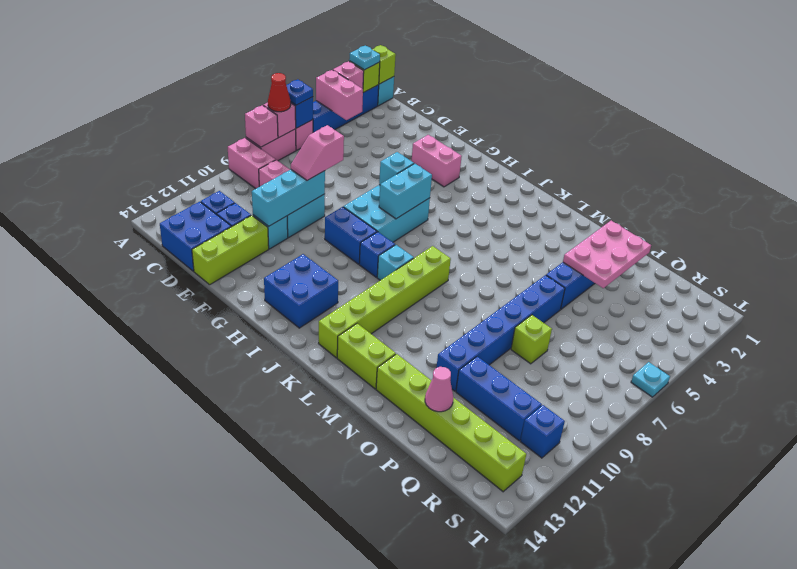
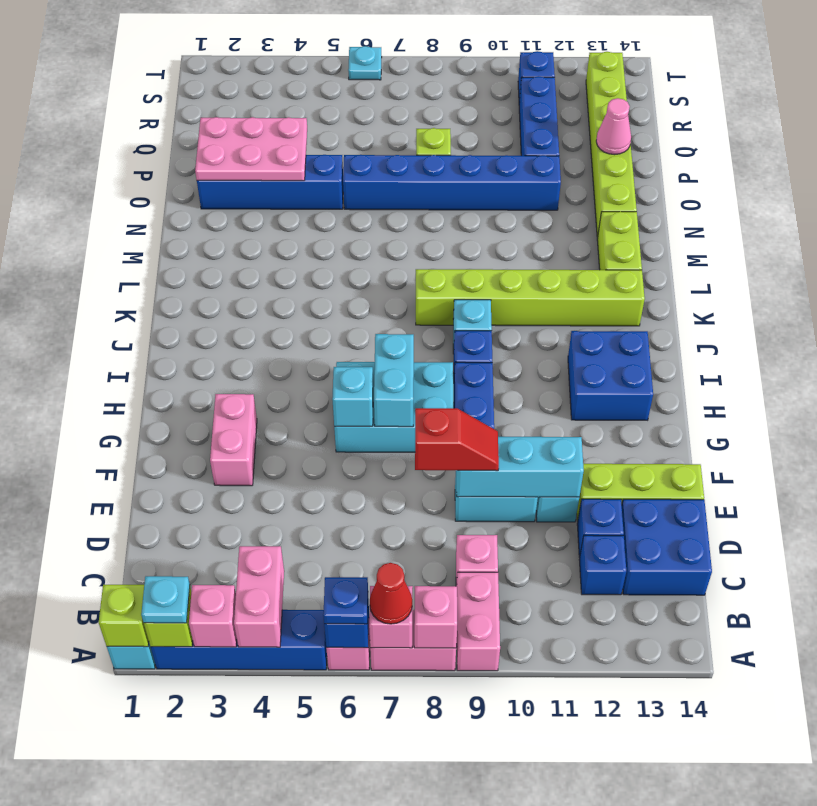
pink slope E8:E9 level 3 top 8 -> red slope E8:E9 level 3 top 8
cyan brick H6:H7 level 2 -> cyan brick G7:H7 level 2

